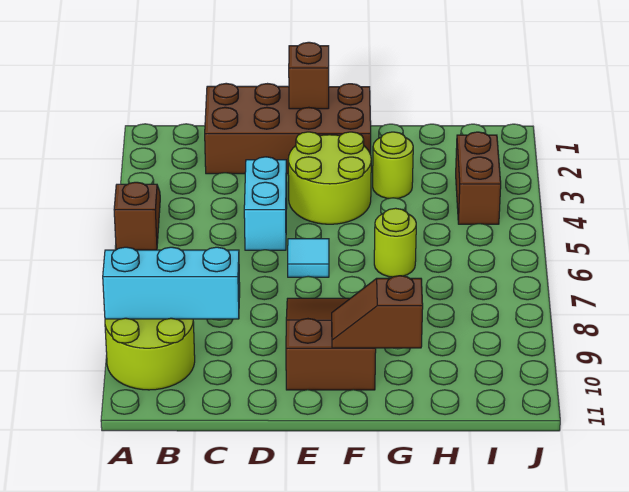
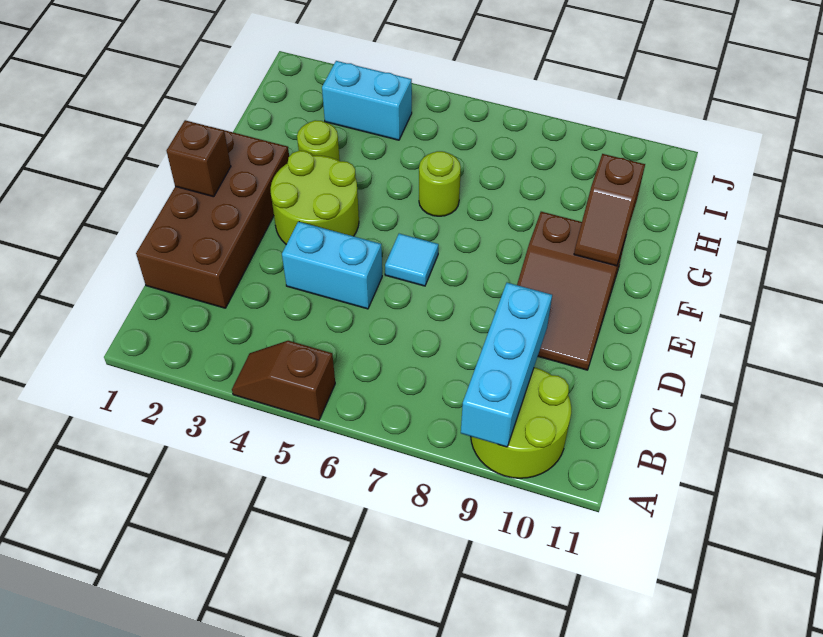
brown slope E8:F10 level 1 top 10 -> brown slope D9:F10 level 1 top F
brown brick I3:I4 level 1 -> cyan brick I3:I4 level 1

